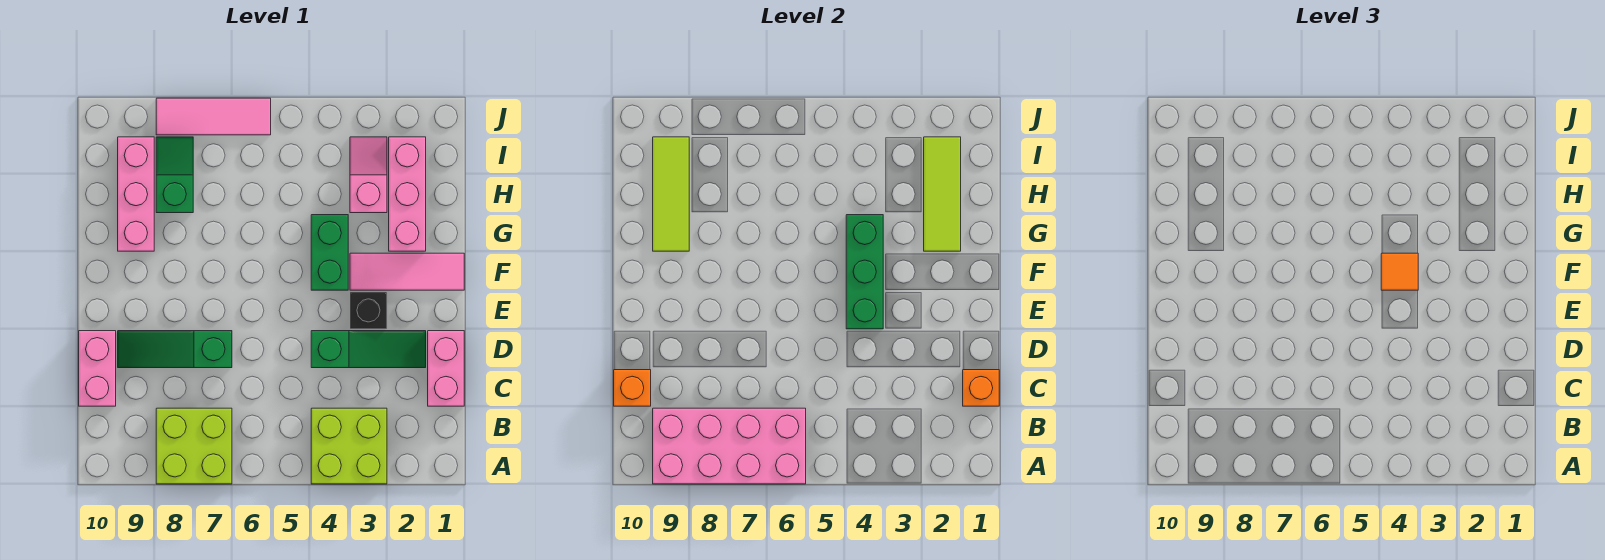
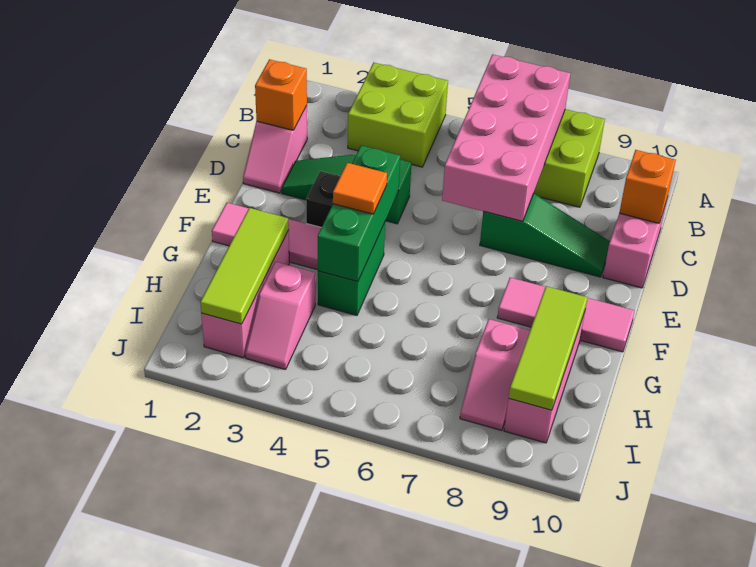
pink brick A6:B9 level 2 -> pink brick A6:D7 level 2
pink brick C1:D1 level 1 -> pink slope C1:D1 level 1 top C
green slope H8:I8 level 1 top H -> pink slope H8:I8 level 1 top H
pink tile J6:J8 level 1 -> pink tile F8:F10 level 1

